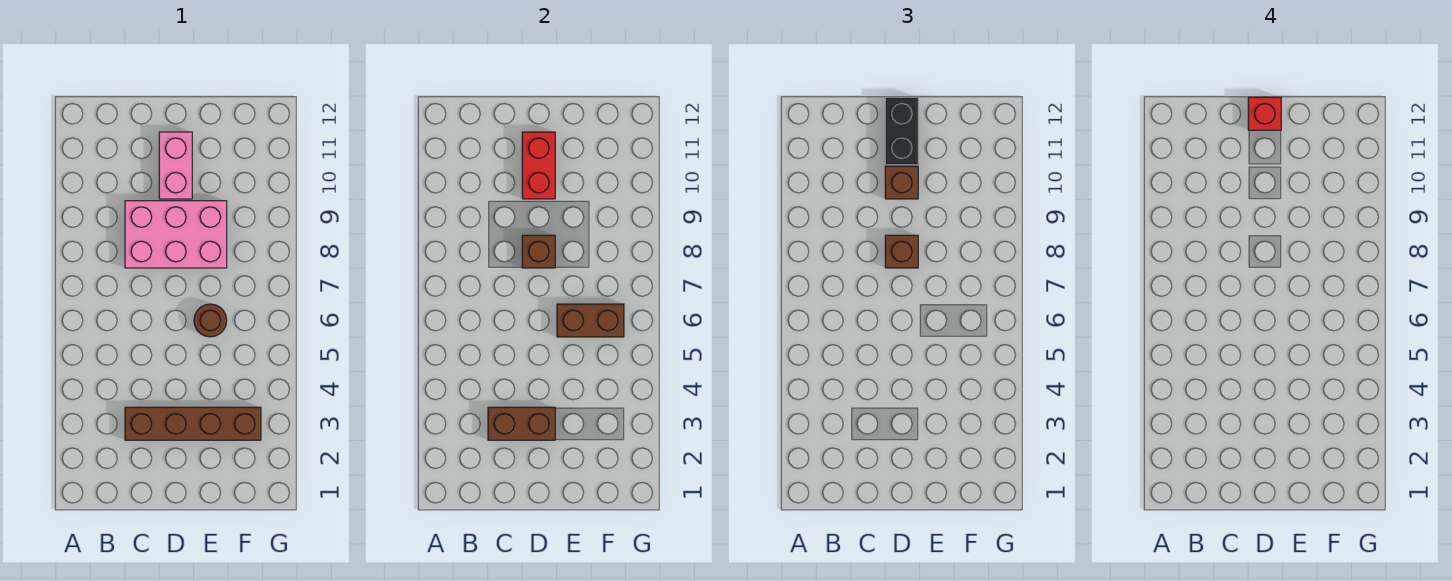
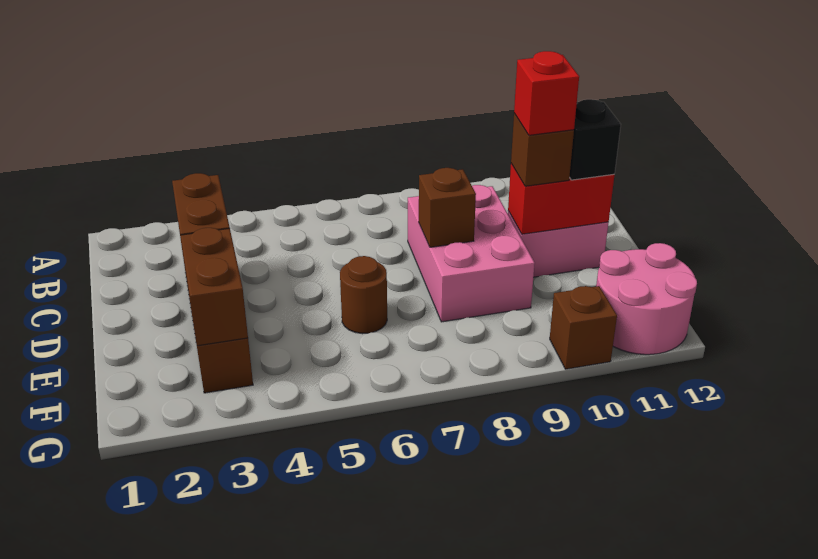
brown brick D8 level 3 -> brown brick G10 level 1
black brick D11:D12 level 3 -> black brick D11 level 3
red brick D12 level 4 -> red brick D10 level 4
brown brick E6:F6 level 2 -> brown brick E3:F3 level 2
none -> pink round brick F11:G12 level 1

